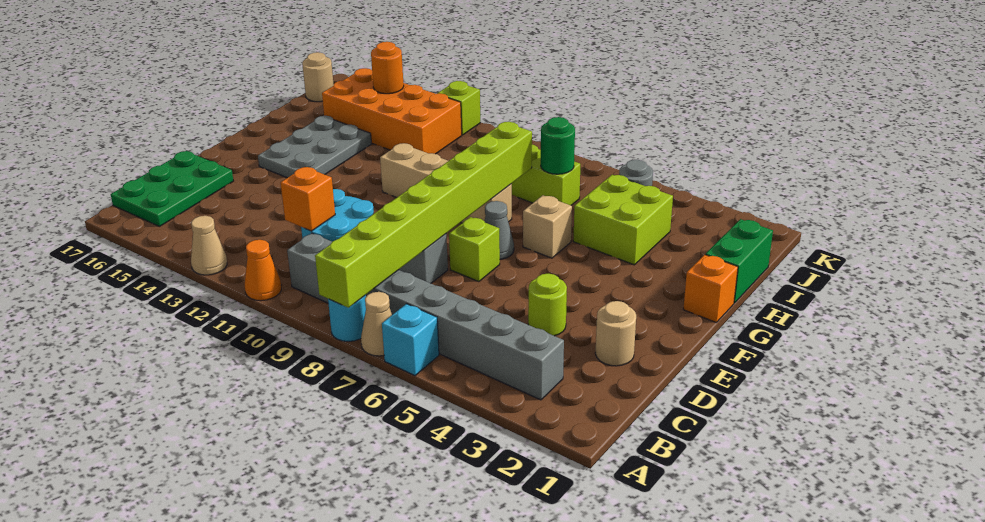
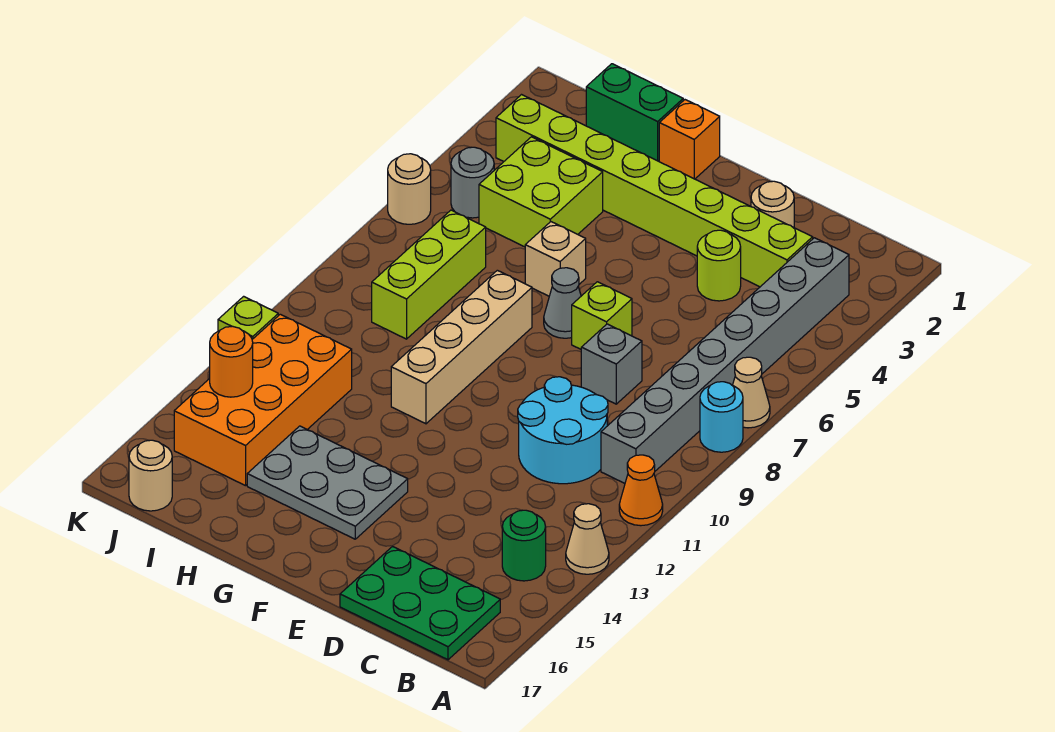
cyan brick A6 level 1 -> none
lime brick A8:H8 level 2 -> lime brick C3:J3 level 1
orange brick C11 level 2 -> none
green round brick I7 level 2 -> green round brick B14 level 1
none -> tan round brick K6 level 1

